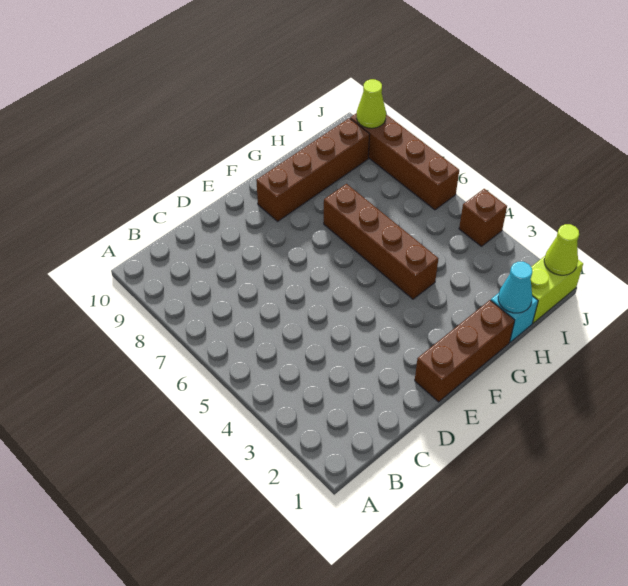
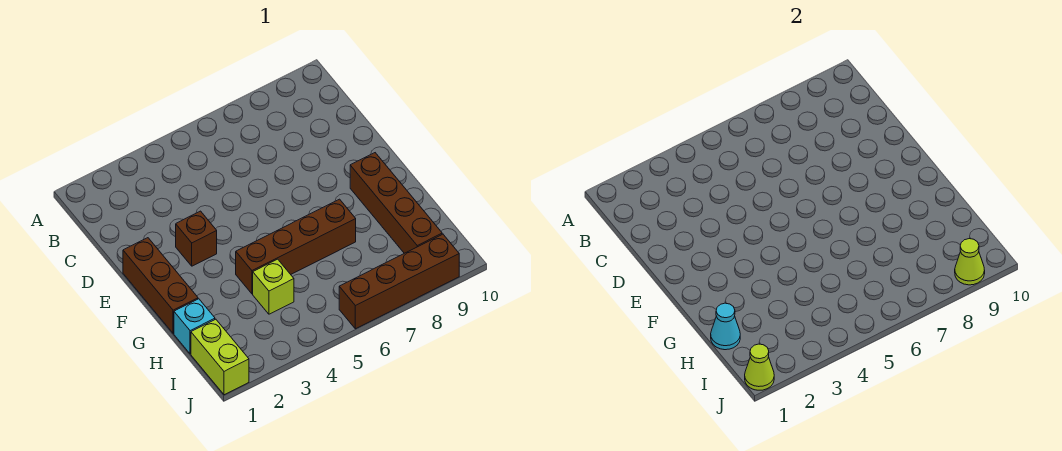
none -> lime brick H4 level 1
brown brick J4 level 1 -> brown brick E3 level 1

